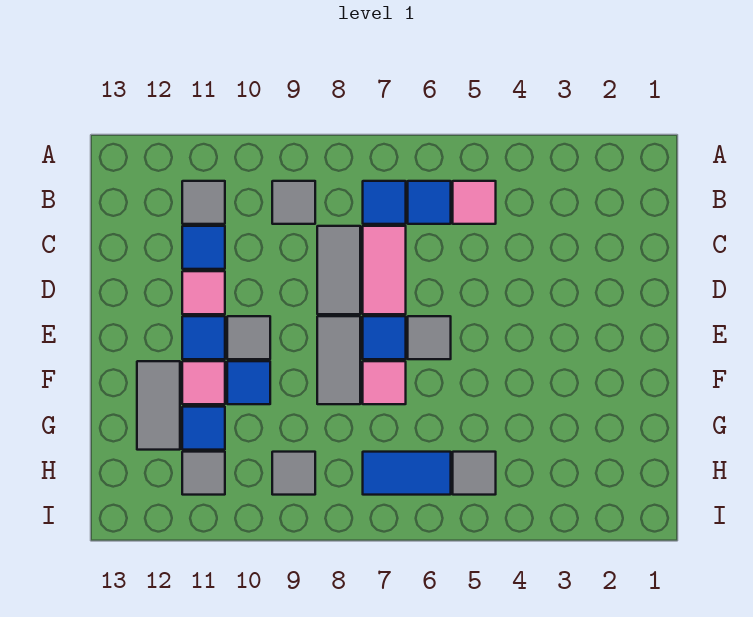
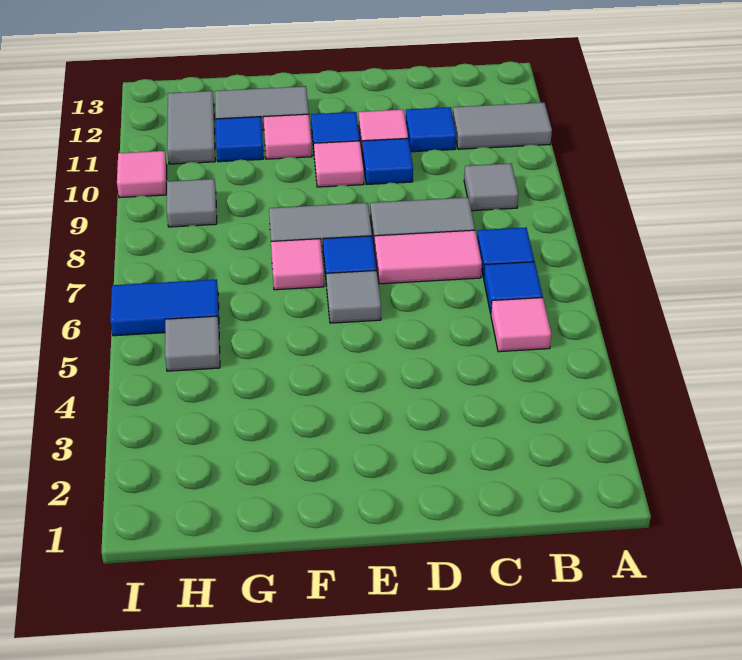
grey tile B11 level 1 -> grey tile A11:B11 level 1
grey tile E10 level 1 -> pink tile E10 level 1
blue tile F10 level 1 -> blue tile D10 level 1
blue tile H6:H7 level 1 -> blue tile H6:I6 level 1
grey tile H11 level 1 -> grey tile H11:H12 level 1
none -> pink tile I10 level 1

